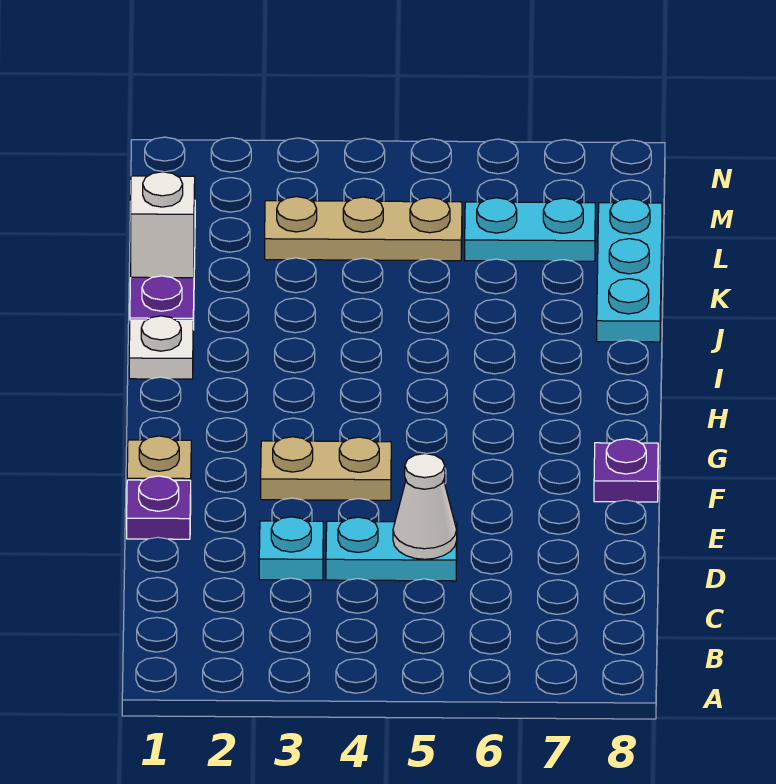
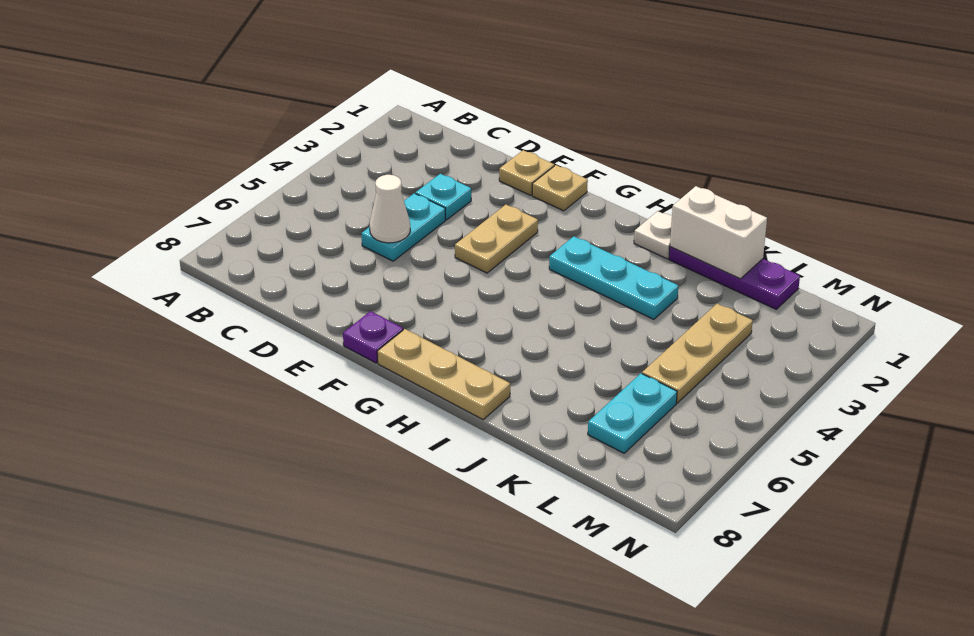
purple plate E1 level 1 -> tan plate E1 level 1
none -> tan plate G8:I8 level 1
cyan plate J8:L8 level 1 -> cyan plate H3:J3 level 1
white brick K1 level 2 -> white brick J1:K1 level 2

